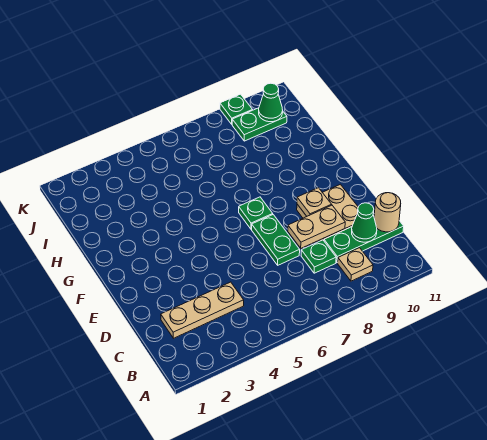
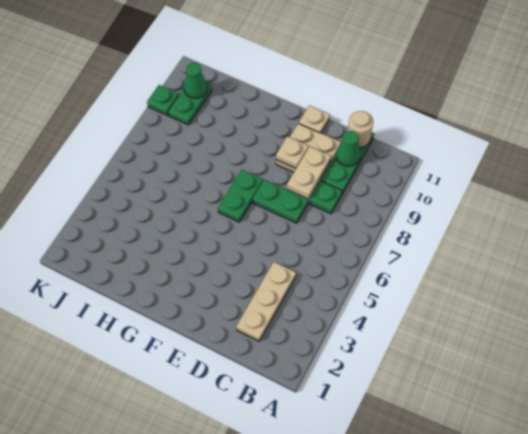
tan plate B9 level 1 -> tan plate E11 level 1
green plate F7 level 1 -> green plate F6:F7 level 1

